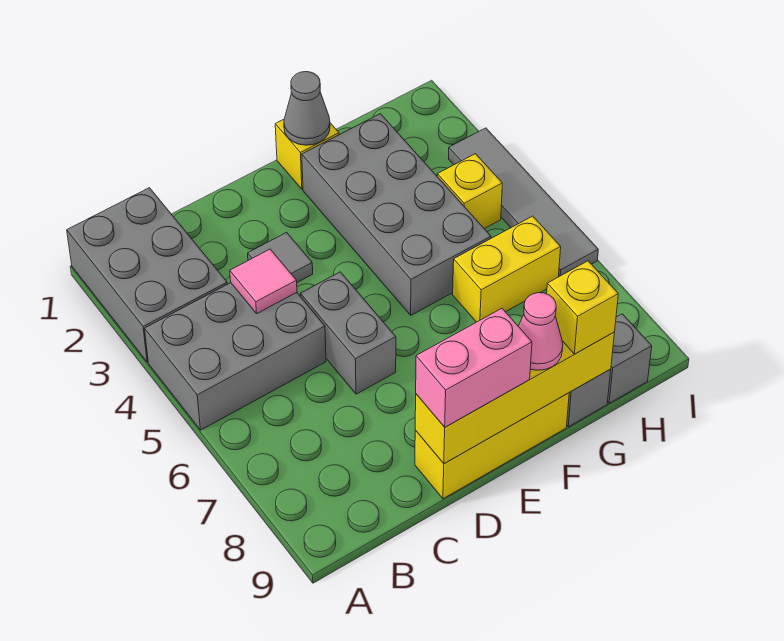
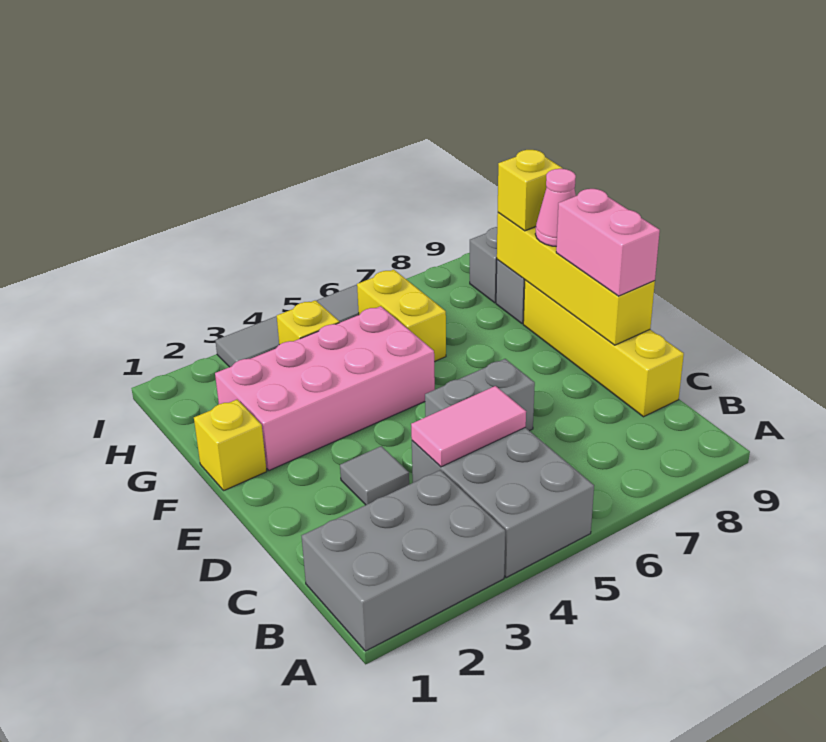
pink tile C4 level 2 -> pink tile C4:C5 level 2
yellow brick D9:F9 level 1 -> yellow brick C9:F9 level 1
grey cone F1 level 2 -> none
grey brick F2:G5 level 1 -> pink brick F2:G5 level 1

